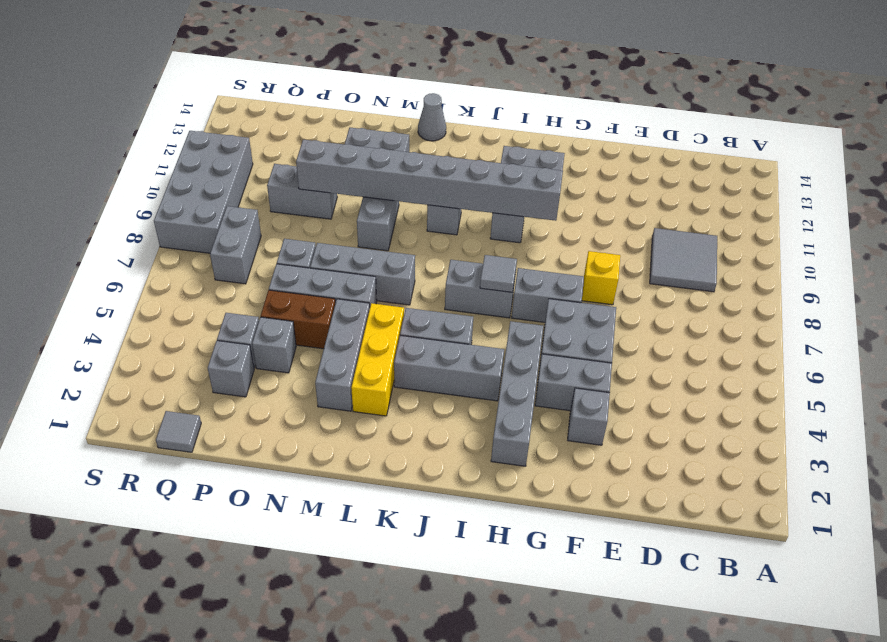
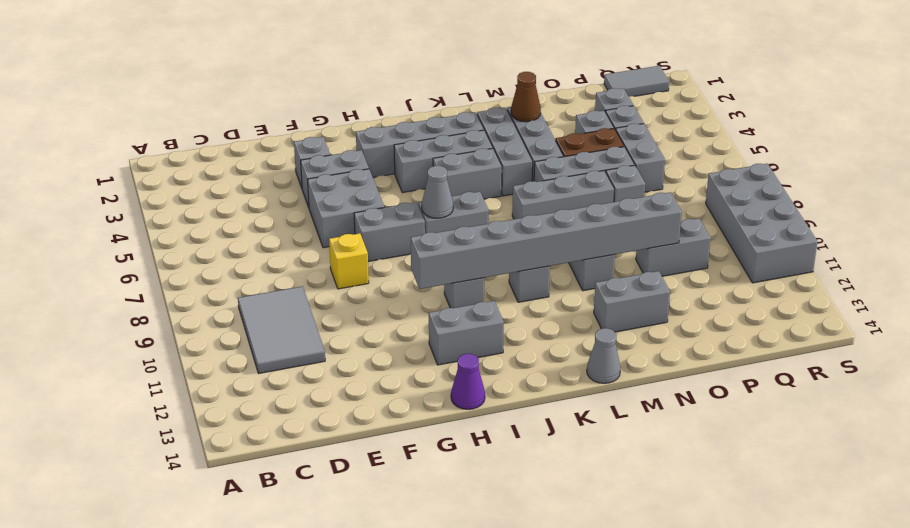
grey tile C9:D10 level 1 -> grey tile C9:D11 level 1
grey brick H2:H5 level 1 -> grey brick H3:K3 level 1
none -> purple cone H14 level 1
grey tile I7 level 2 -> grey cone I7 level 2
yellow brick L3:L5 level 1 -> grey brick L3:L5 level 1
none -> brown cone M3 level 2
grey tile Q1 level 1 -> grey tile Q1:R1 level 1
grey brick Q7:Q8 level 1 -> grey brick P5:P6 level 1

